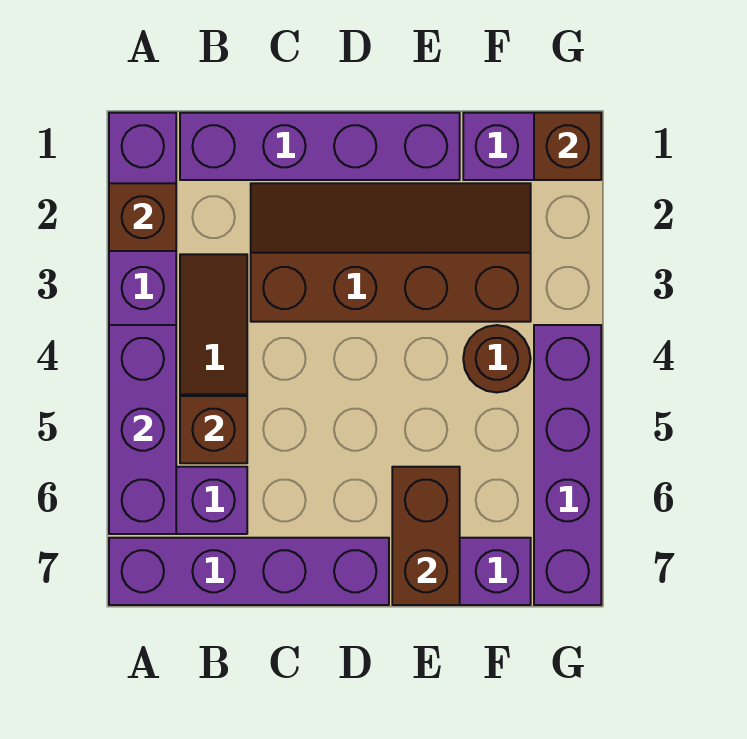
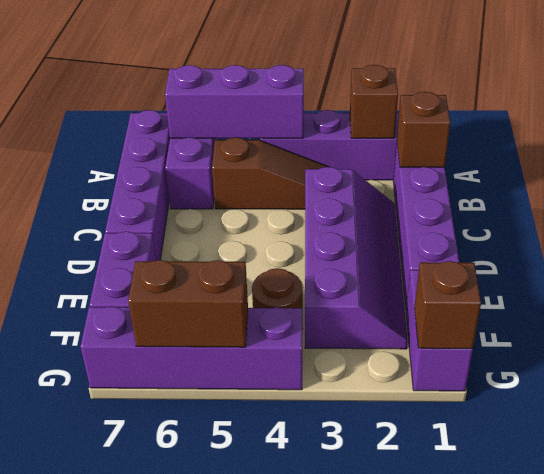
brown brick B5 level 2 -> brown brick B1 level 2
brown slope C2:F3 level 1 top 3 -> purple slope C2:F3 level 1 top 3
brown brick E6:E7 level 2 -> brown brick G5:G6 level 2

